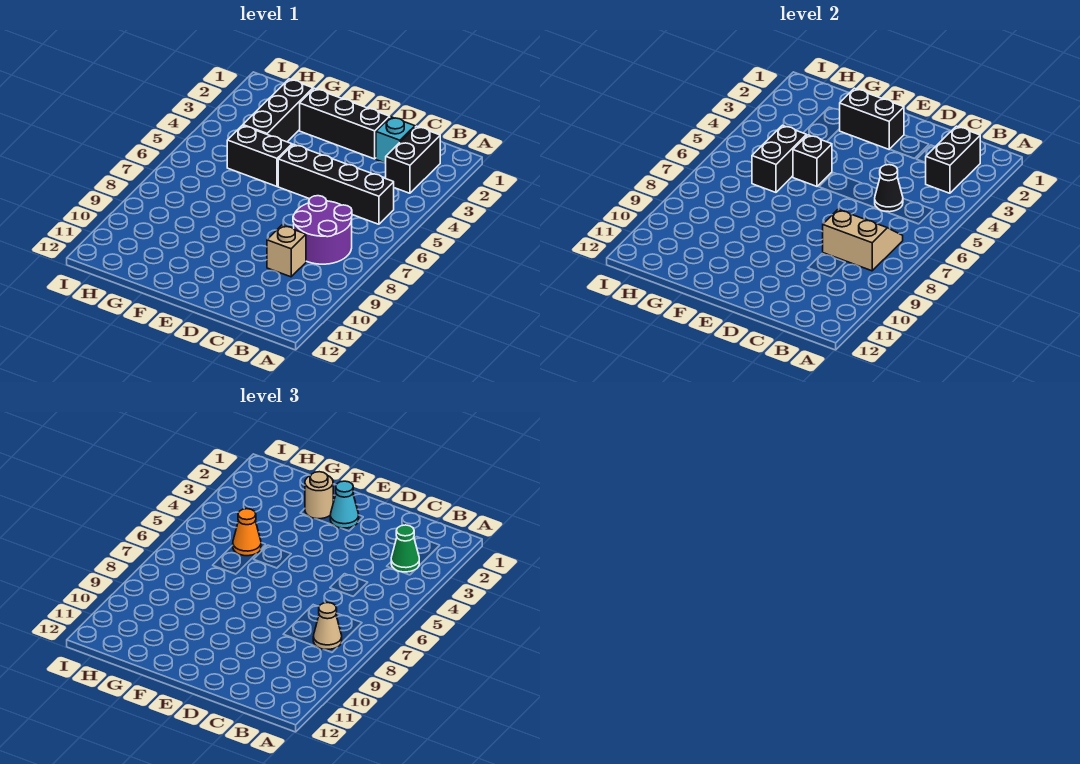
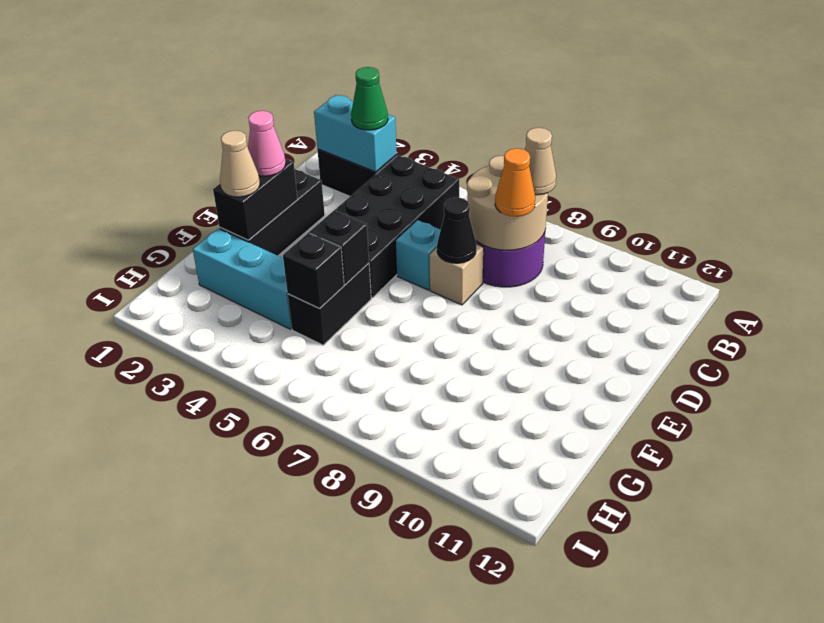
black brick B2:B3 level 2 -> cyan brick B2:B3 level 2
black brick B5:E5 level 1 -> black brick B4:E5 level 1
tan slope B7:C8 level 2 top 8 -> tan round brick B7:C8 level 2
cyan brick C2 level 1 -> cyan brick D6 level 1
black cone C5 level 2 -> black cone D7 level 2
tan brick C9 level 1 -> tan brick D7 level 1
cyan cone E2 level 3 -> pink cone E2 level 3
tan round brick F2 level 3 -> tan cone F2 level 3
black brick G2:G4 level 1 -> cyan brick G2:G4 level 1
black brick G5:G6 level 2 -> black brick G5 level 2
orange cone G5 level 3 -> orange cone C8 level 3

